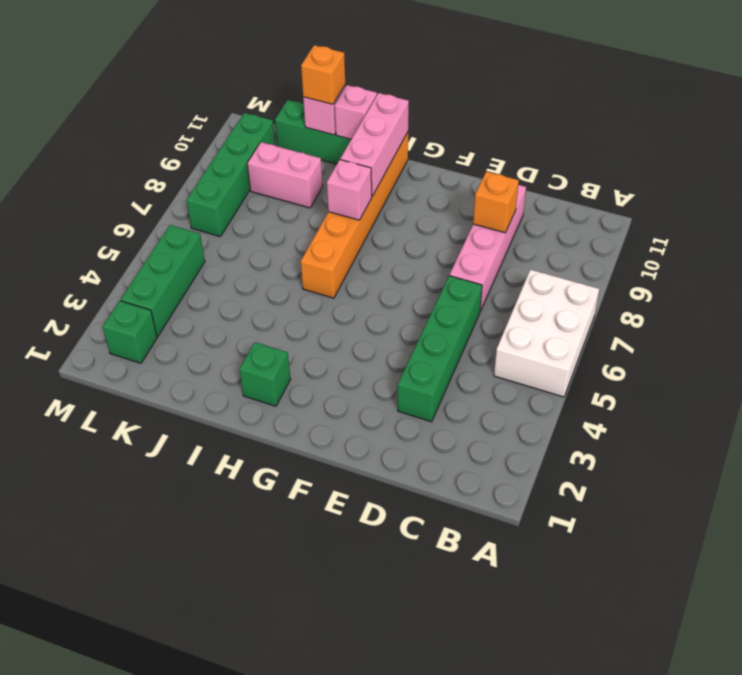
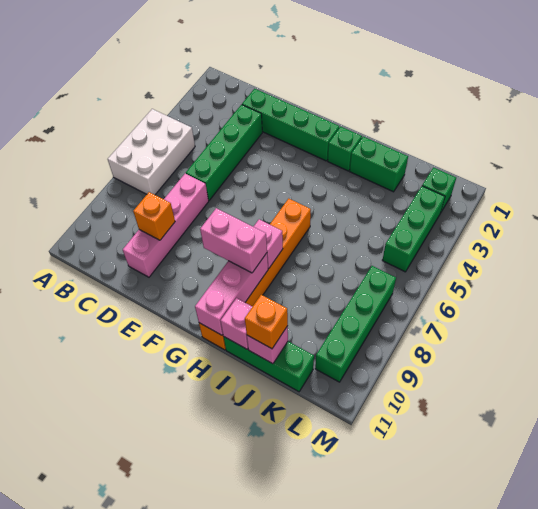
none -> green brick D2:G2 level 1
none -> green brick I2:J2 level 1
pink brick J9:K9 level 1 -> pink brick G9:H9 level 3

